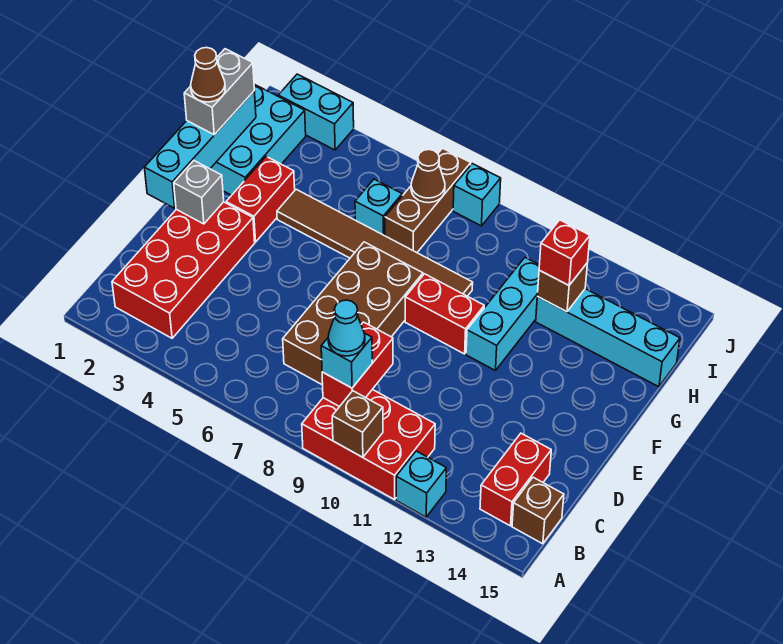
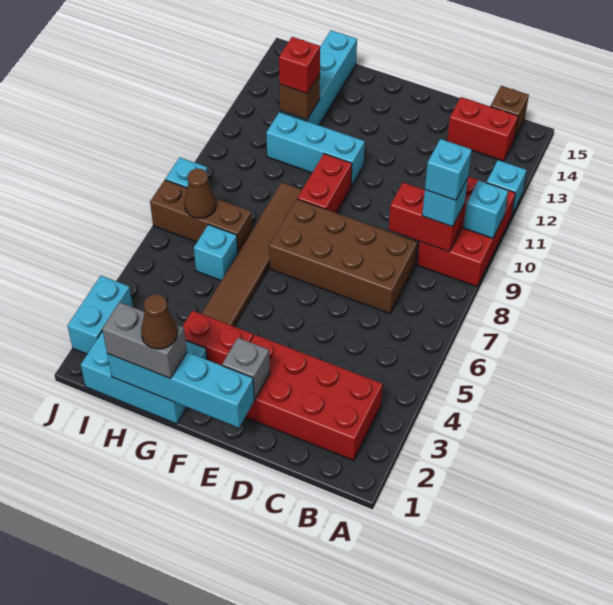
brown brick A10 level 2 -> cyan brick A10 level 2
cyan cone B9 level 4 -> cyan brick B9 level 4

